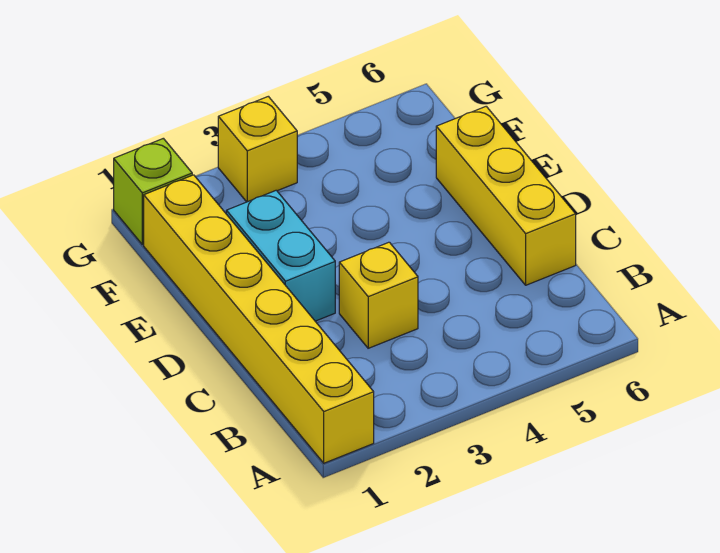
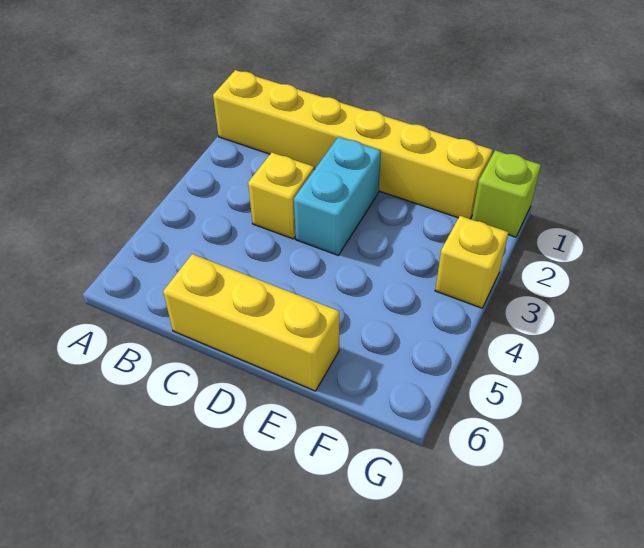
cyan brick D2:E2 level 1 -> cyan brick D2:D3 level 1

